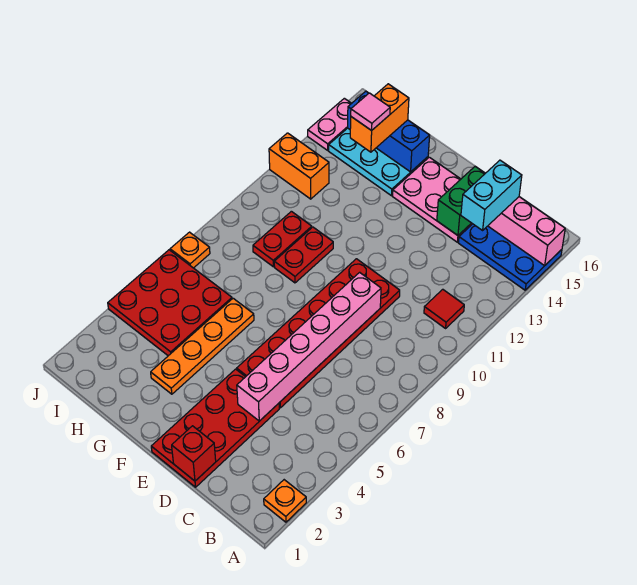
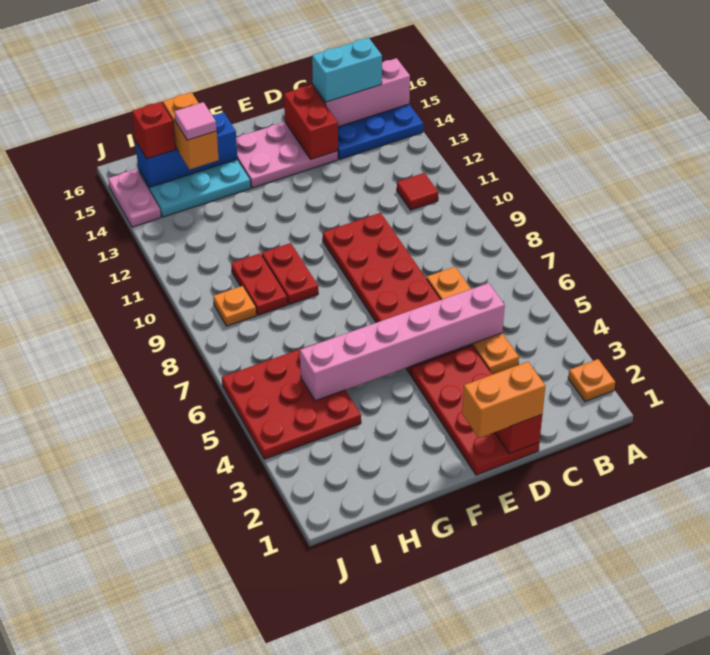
cyan brick C14:C15 level 3 -> cyan brick B15:C15 level 3
pink brick D4:D9 level 2 -> pink brick C5:H5 level 2
green brick D14:D15 level 2 -> red brick D14:D15 level 2
orange plate G3:G6 level 1 -> orange plate C4:C7 level 1
orange brick I12:J12 level 1 -> orange brick D1:E1 level 3
none -> red brick I15 level 3
orange plate J7 level 1 -> orange plate I9 level 1

